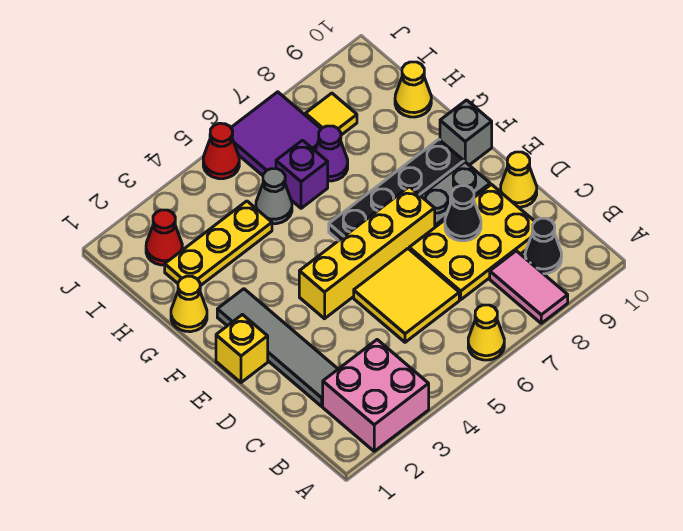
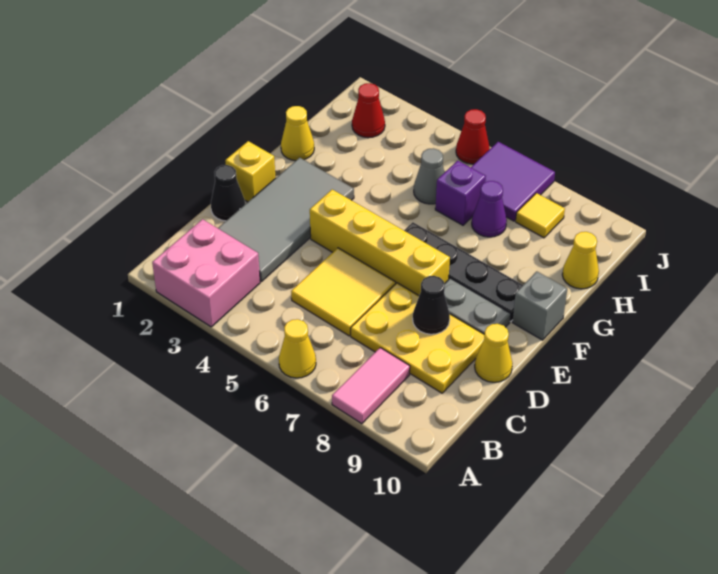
black cone B9 level 1 -> black cone D1 level 1
grey tile C2:F2 level 1 -> grey tile C2:F3 level 1
yellow plate H2:H4 level 1 -> none

